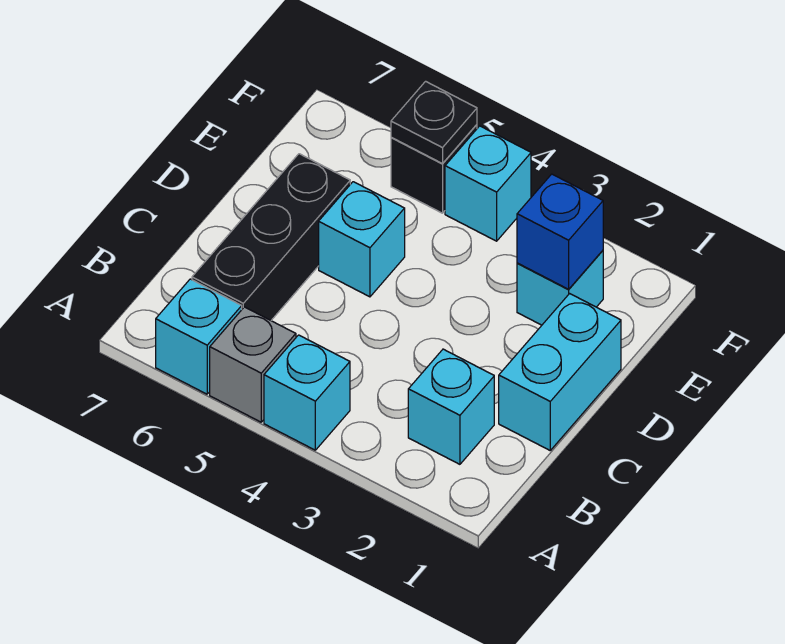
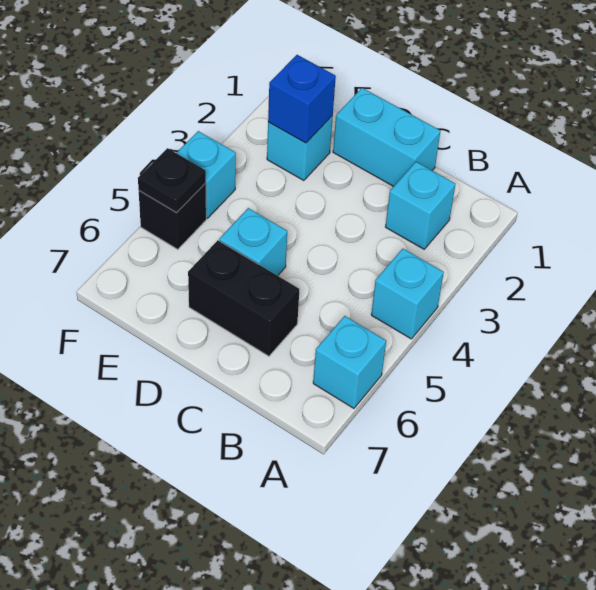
grey brick A5 level 1 -> none
black brick B6:D6 level 1 -> black brick C6:D6 level 1

